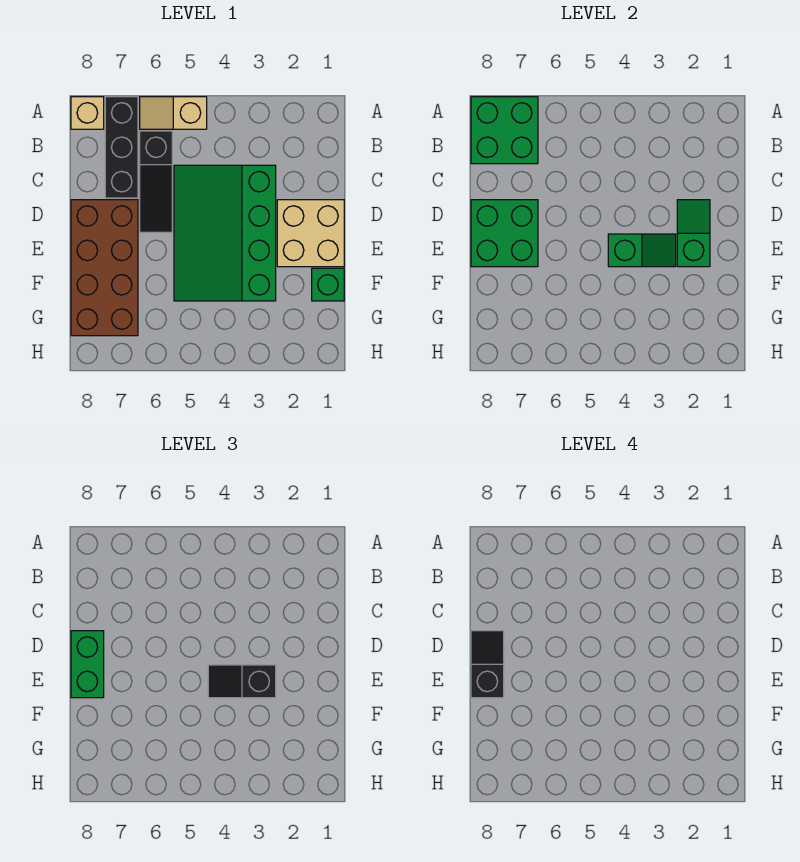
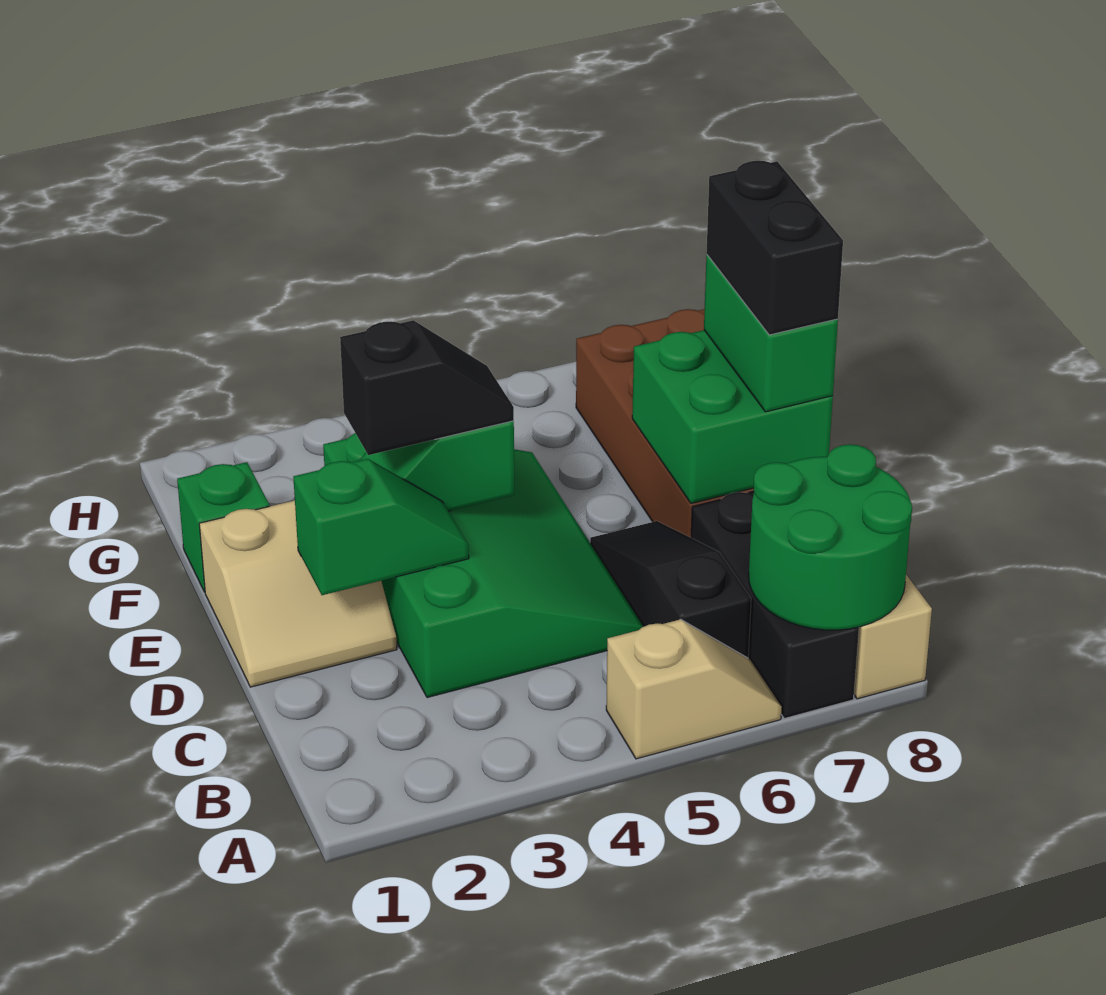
green brick A7:B8 level 2 -> green round brick A7:B8 level 2
tan brick D1:E2 level 1 -> tan slope D1:E2 level 1 top E
green slope D2:E2 level 2 top E -> green slope D2:D3 level 2 top 2
black slope D8:E8 level 4 top E -> black brick D8:E8 level 4

